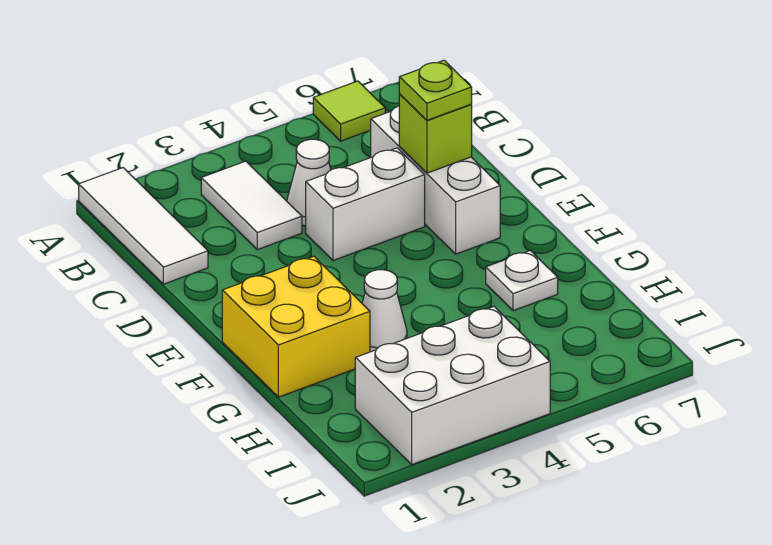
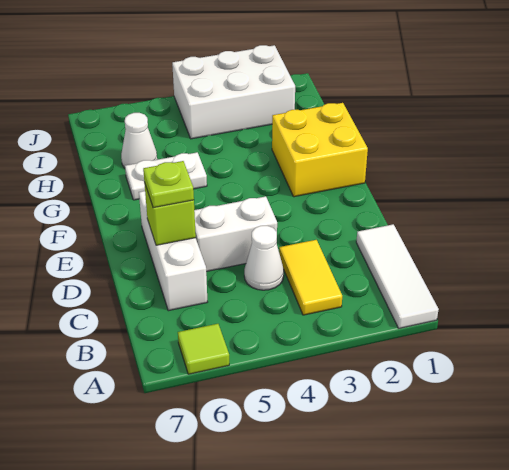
white tile B3:C3 level 1 -> yellow tile B3:C3 level 1
white cone G3 level 1 -> white cone H6 level 1
white plate G6 level 1 -> white plate G5:G6 level 1

